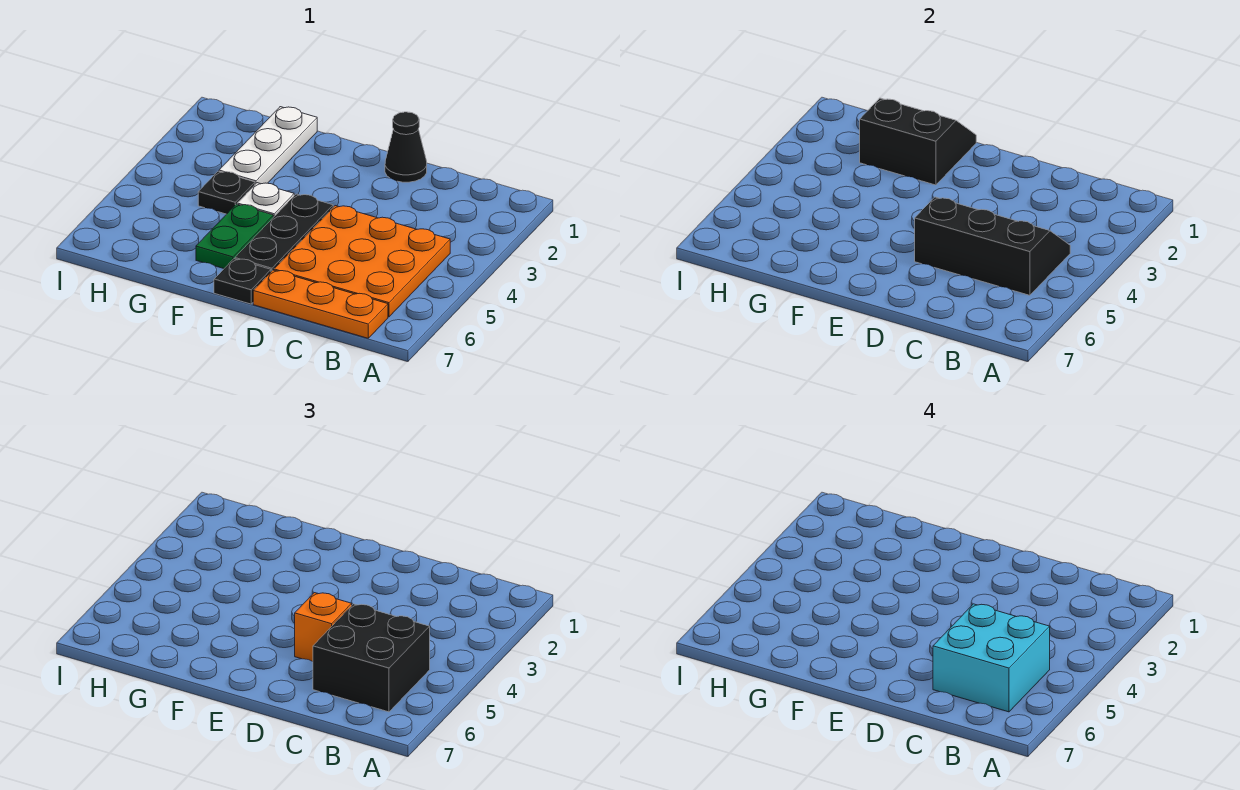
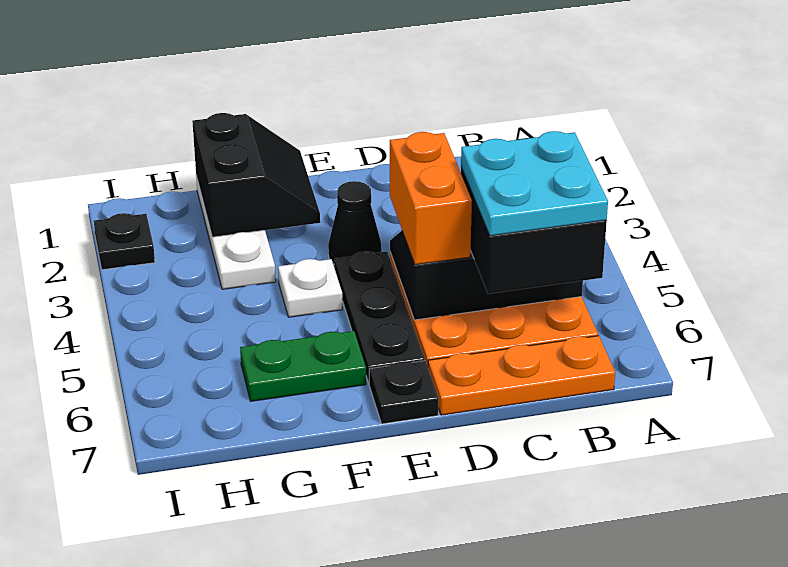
cyan brick B5:C6 level 4 -> cyan plate B5:C6 level 4
black cone D1 level 1 -> black cone E3 level 1
orange brick D5 level 3 -> orange brick D4:D5 level 3
black slope F1:G2 level 2 top 2 -> black slope F1:G2 level 2 top G
green plate F5:F6 level 1 -> green plate F6:G6 level 1
black plate G4 level 1 -> black plate I2 level 1

